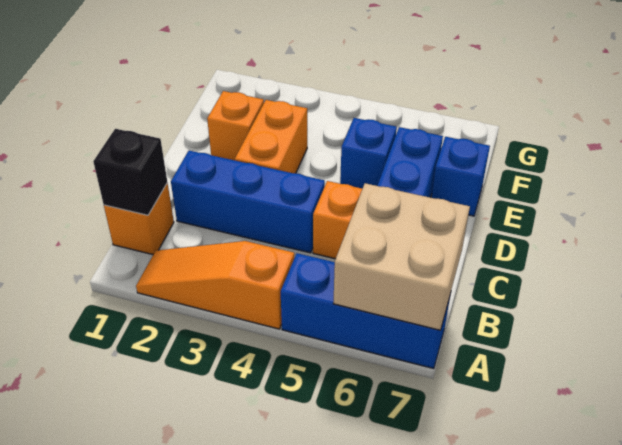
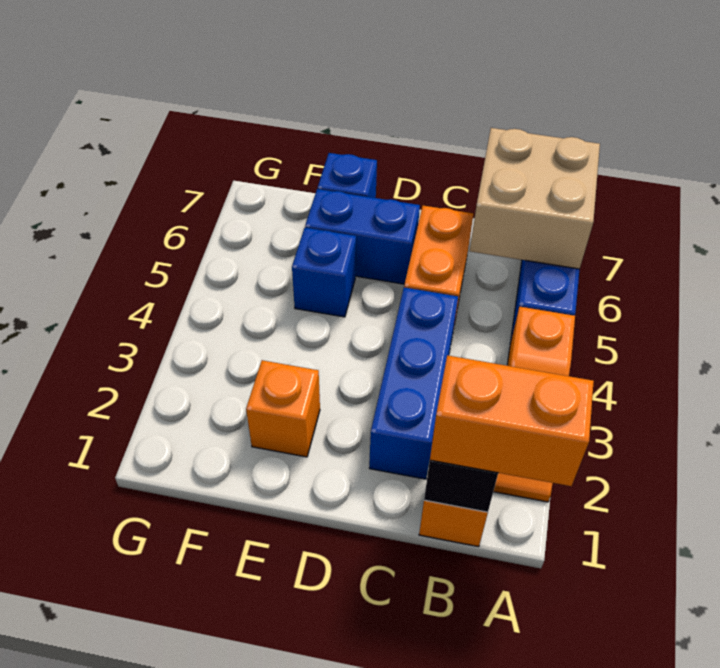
orange brick D3:E3 level 1 -> orange brick A1:B1 level 3

